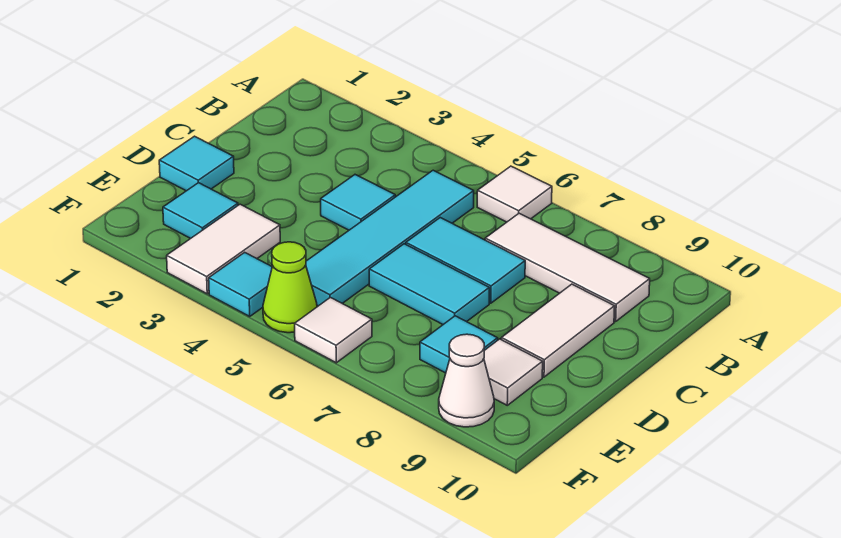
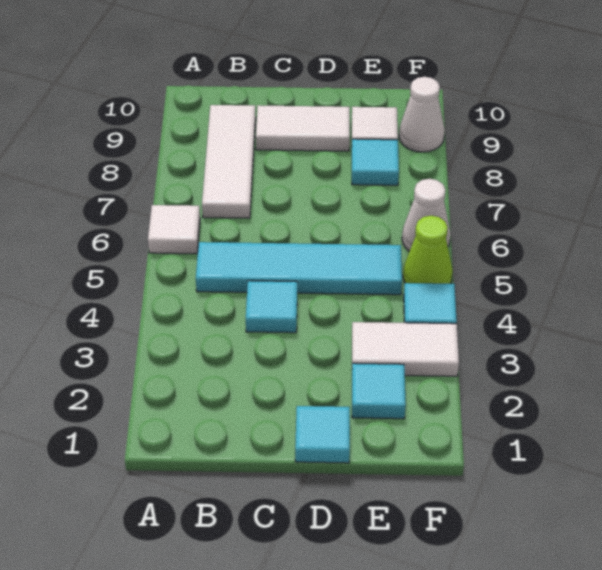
cyan tile C6:C7 level 1 -> none
cyan tile D6:D7 level 1 -> none
white tile F6 level 1 -> white cone F6 level 1

